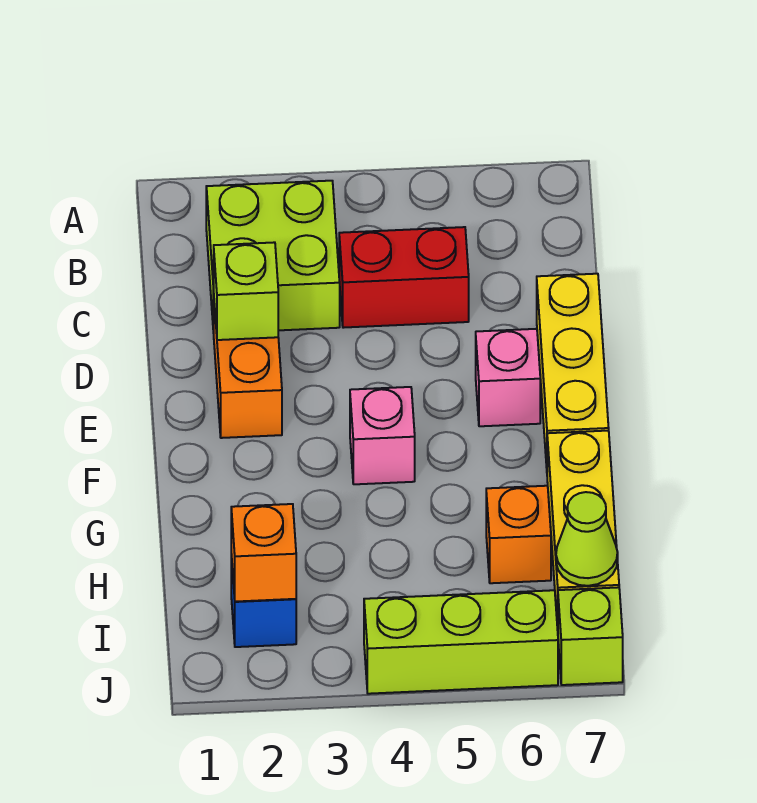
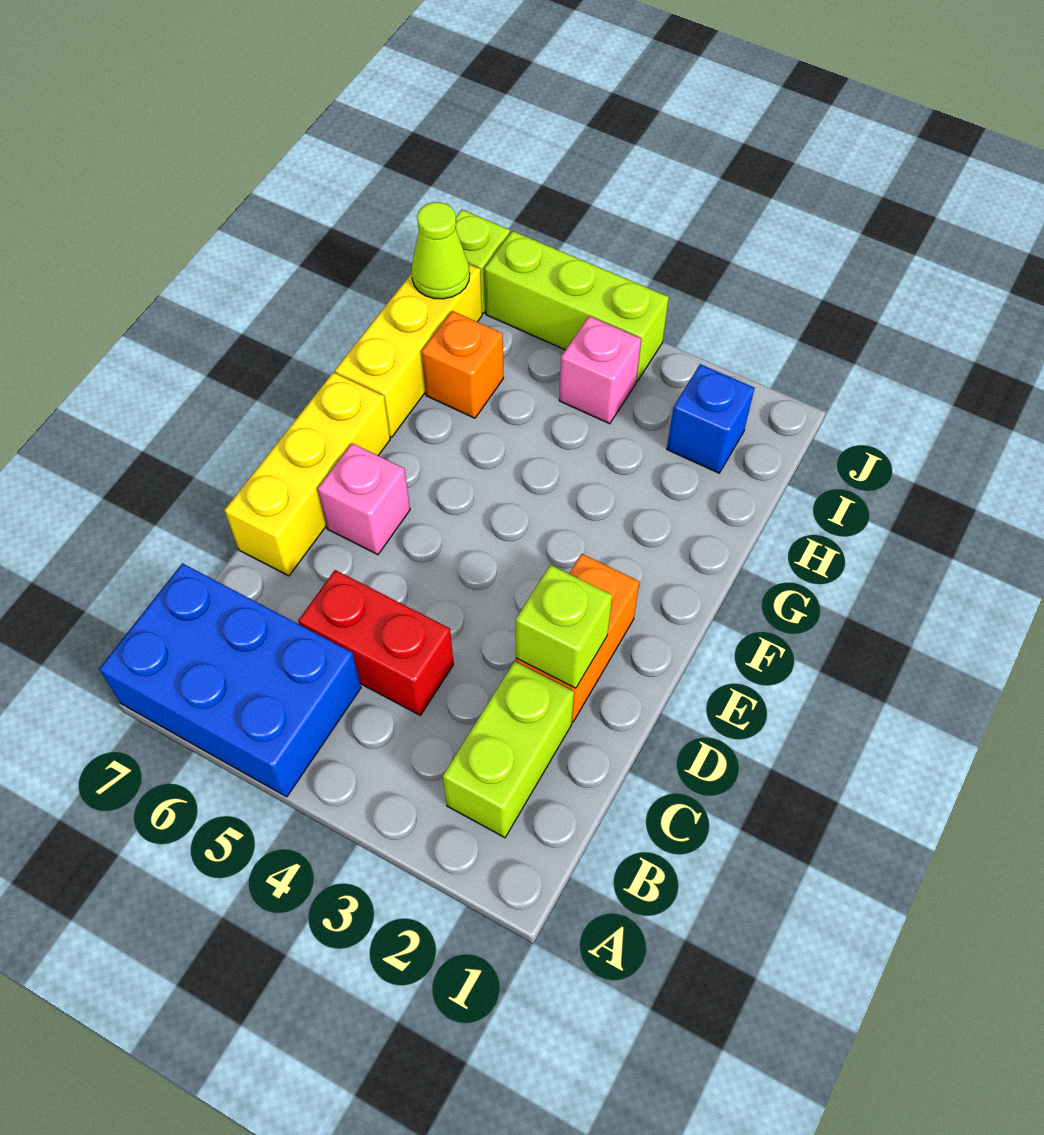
none -> blue brick A5:B7 level 1
lime brick B2:C3 level 1 -> lime brick B2:C2 level 1
pink brick F4 level 1 -> pink brick I4 level 1
orange brick I2 level 2 -> none

